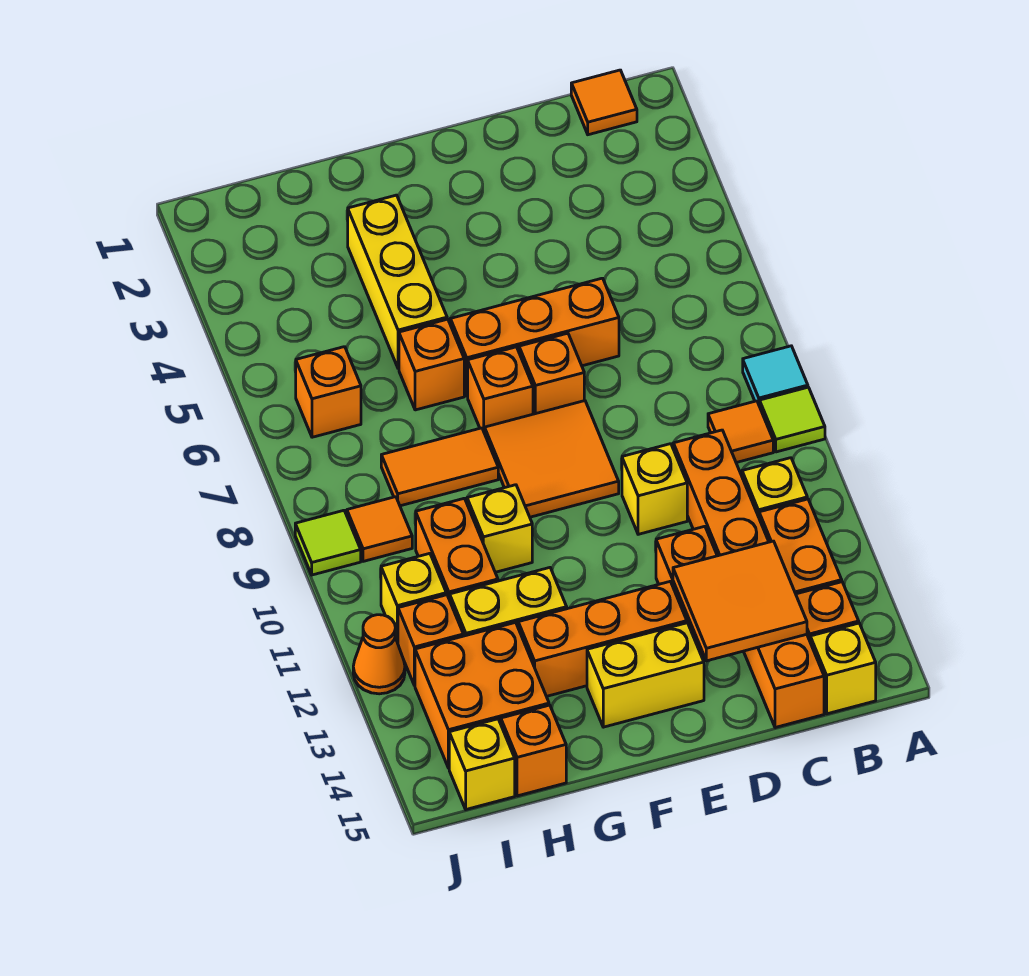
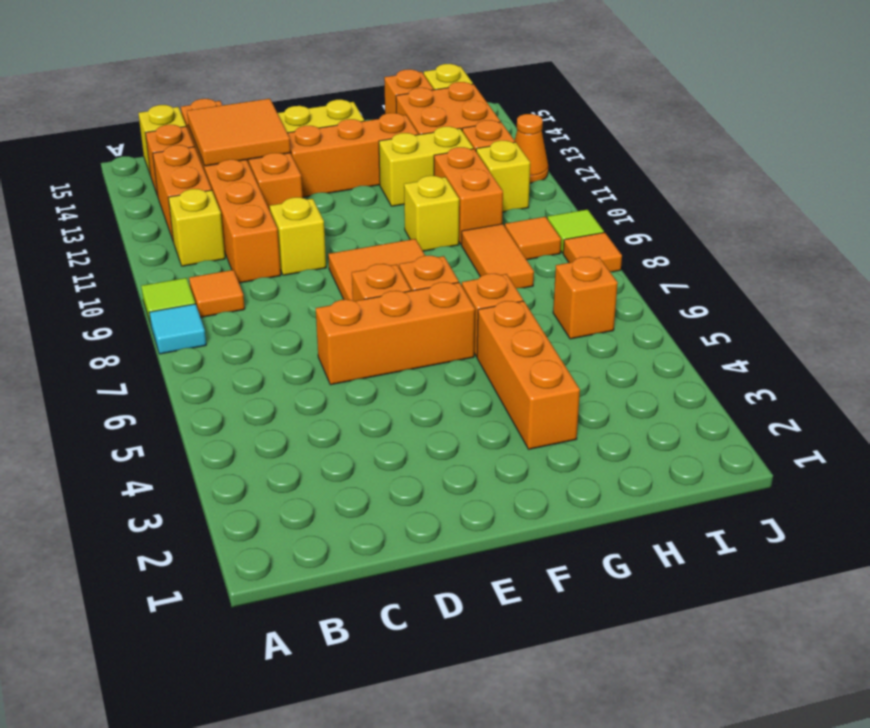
orange tile B1 level 1 -> orange tile J8 level 1
yellow brick G3:G5 level 1 -> orange brick G3:G5 level 1
orange tile G8:H8 level 1 -> orange tile H8:H9 level 1

